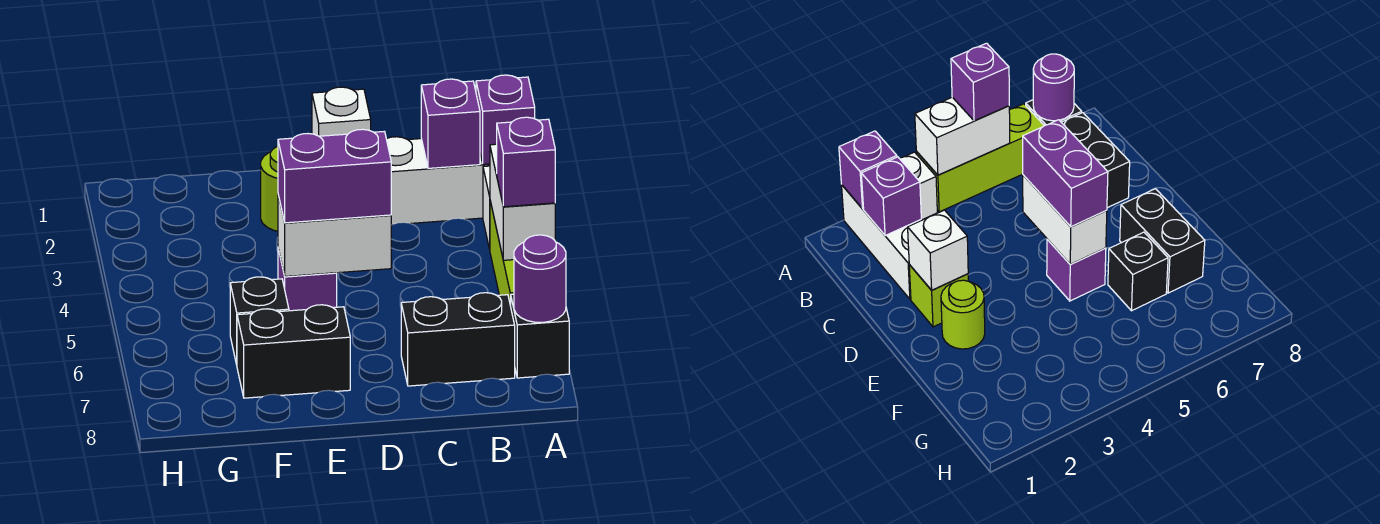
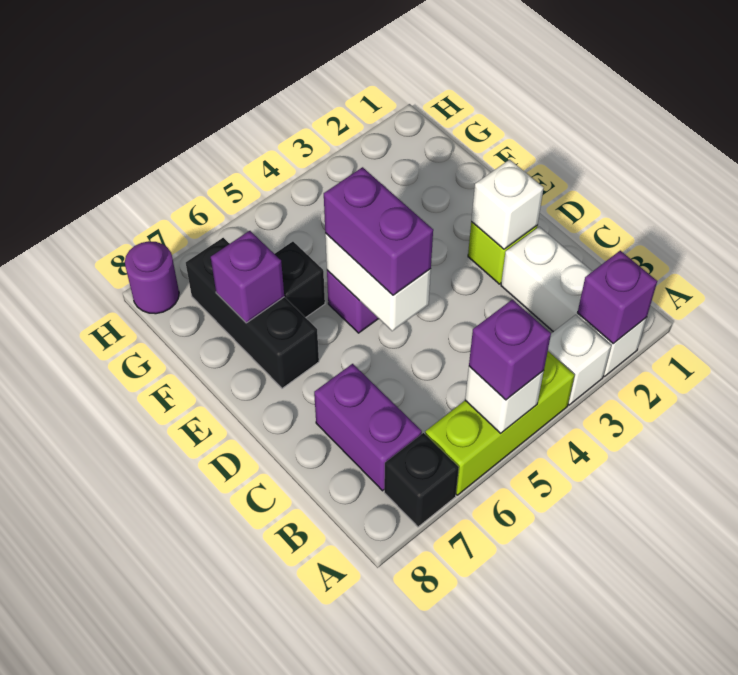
white brick A4:A5 level 2 -> white brick A5 level 2
purple round brick A7 level 2 -> purple round brick H8 level 1
purple brick B2 level 2 -> purple brick F7 level 2
black brick B7:C7 level 1 -> purple brick B7:C7 level 1
lime round brick E2 level 1 -> none
black brick E7:F7 level 1 -> black brick E7:G7 level 1

